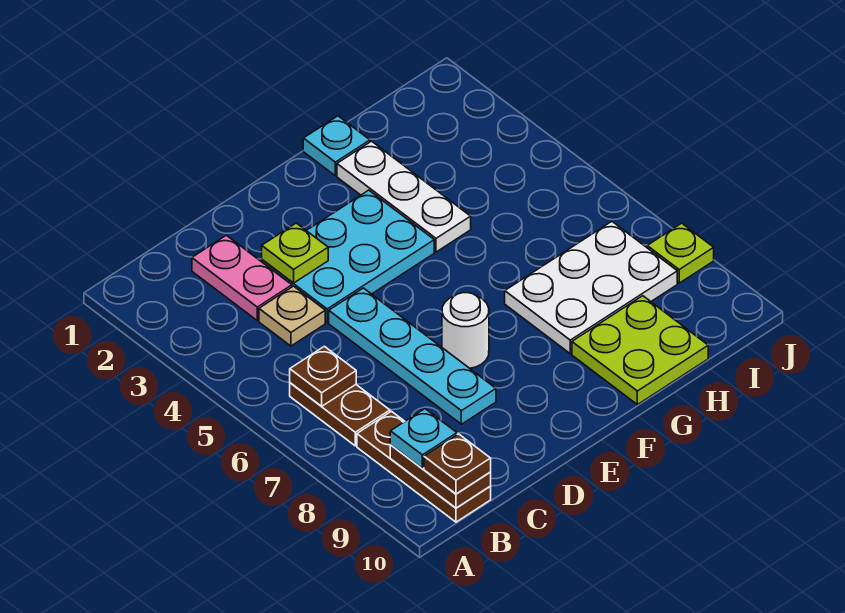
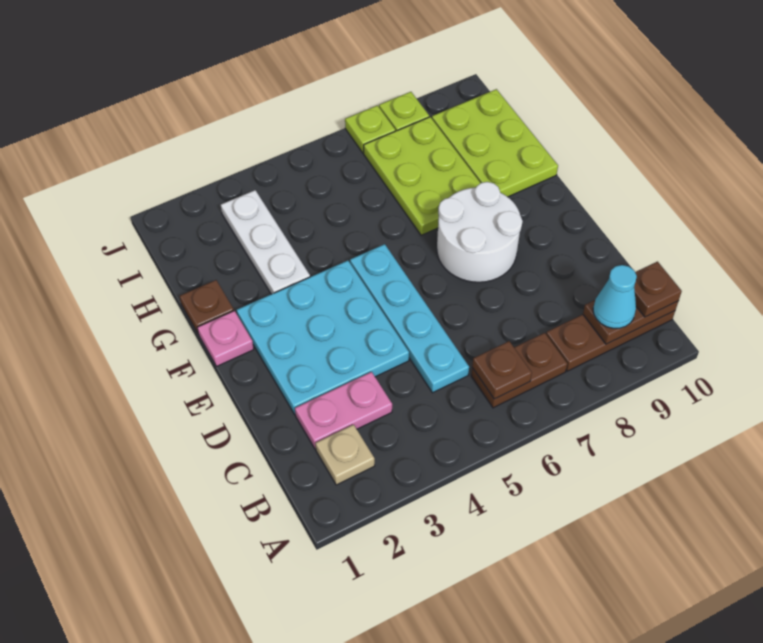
cyan plate B9 level 3 -> cyan cone B9 level 3
tan plate C4 level 1 -> tan plate B2 level 1
cyan plate D3:F4 level 1 -> cyan plate D2:F4 level 1
lime plate D3 level 2 -> lime plate J7 level 1
cyan plate D5:D8 level 1 -> cyan plate C5:F5 level 1
white round brick E7 level 1 -> white round brick E7:F8 level 1
none -> pink plate F1 level 1
cyan plate G1 level 1 -> brown plate G1 level 1
white plate G2:G4 level 1 -> white plate G3:I3 level 1
white plate G7:I8 level 1 -> lime plate G7:I8 level 1
lime plate G9:H10 level 1 -> lime plate G9:I10 level 1

